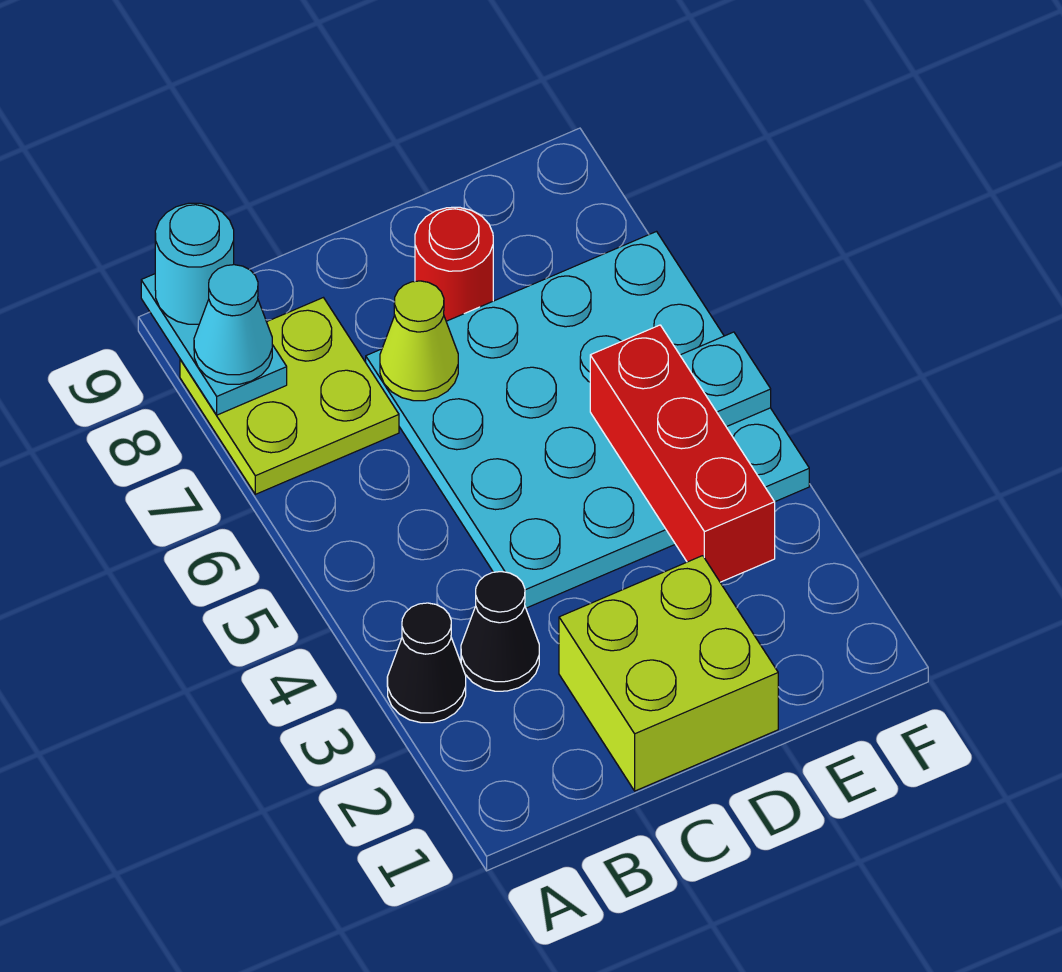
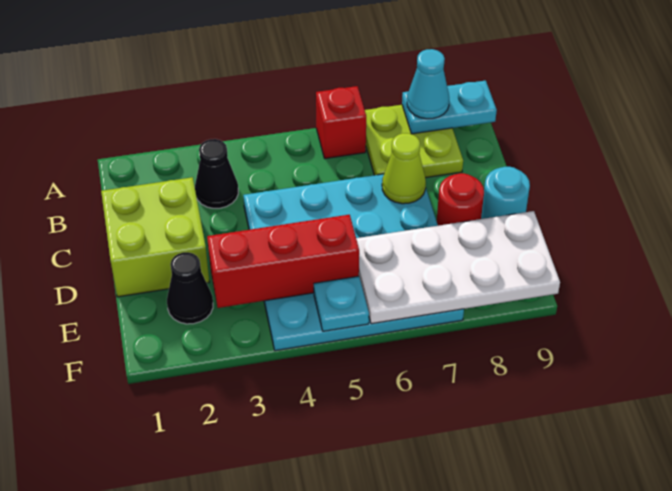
black cone A3 level 1 -> black cone E2 level 1
none -> red brick A6 level 1
cyan round brick A9 level 3 -> cyan round brick D9 level 1
none -> white plate E6:F9 level 2

